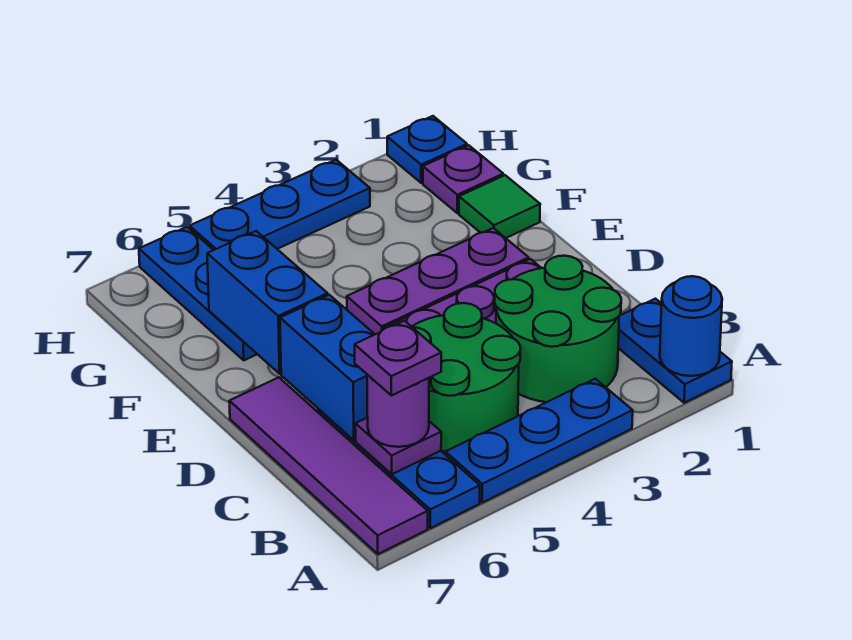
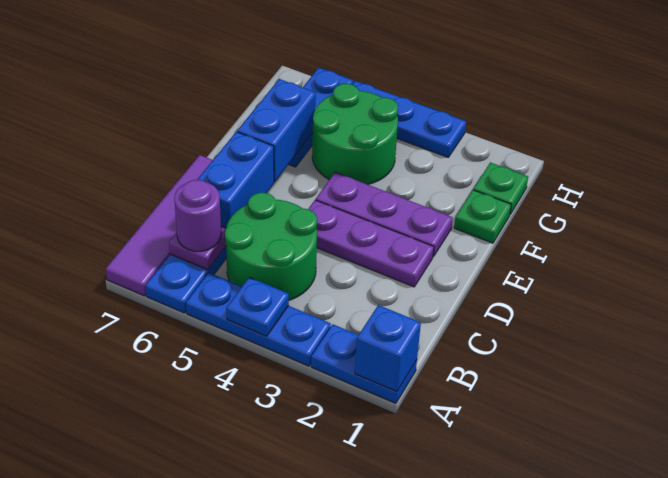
blue plate A1:B1 level 1 -> blue plate A1:A2 level 1
blue round brick A1 level 2 -> blue brick A1 level 2
green round brick B2:C3 level 1 -> green round brick F4:G5 level 1
purple plate B6 level 4 -> none
green tile F1 level 1 -> green plate F1 level 1
purple plate G1 level 1 -> green plate G1 level 1
blue plate H1 level 1 -> blue plate A4 level 2

